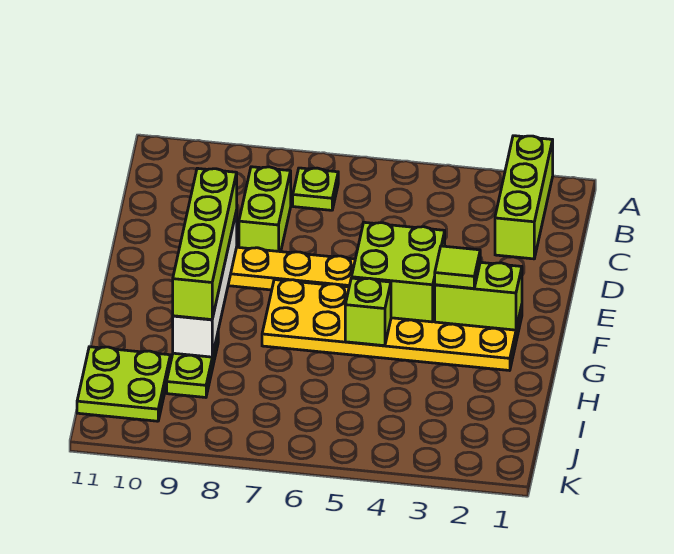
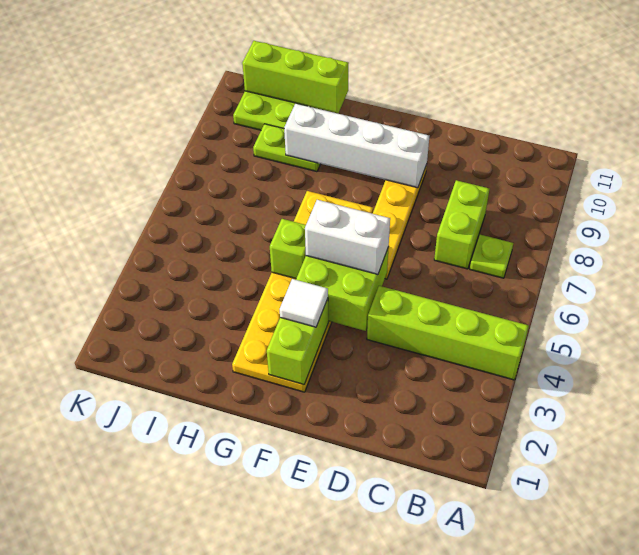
lime brick A2:C2 level 1 -> lime brick H11:J11 level 2
lime brick C8:D8 level 1 -> lime brick C7:C8 level 1
none -> white brick E5:F5 level 3
lime brick E9:H9 level 3 -> lime brick A4:D4 level 1
lime tile F3 level 3 -> white tile F3 level 3

